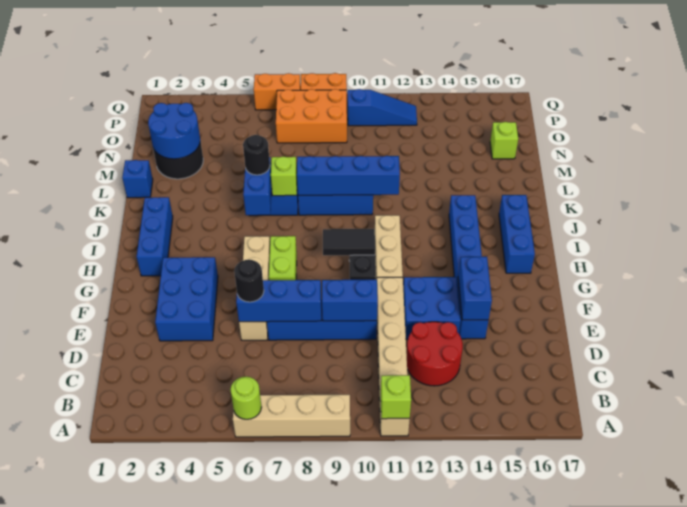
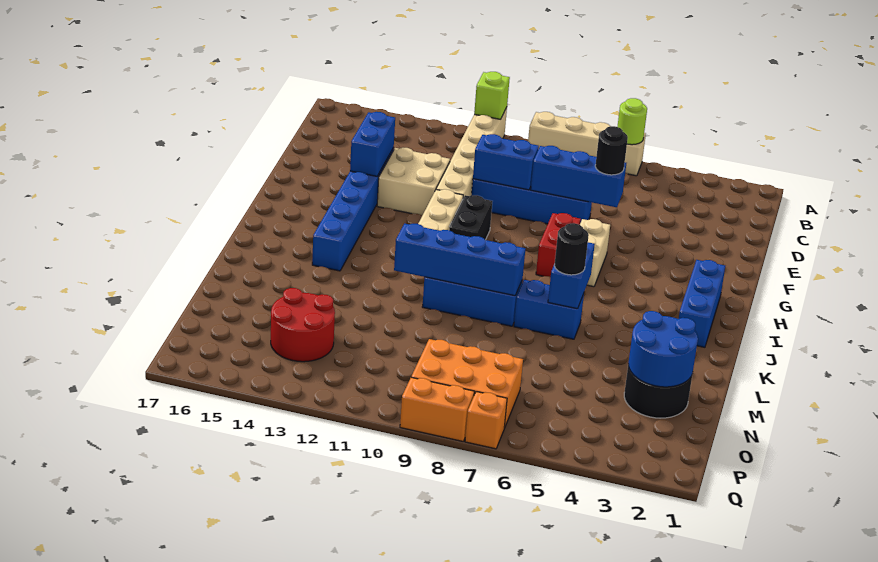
red round brick C12:D13 level 1 -> red round brick N13:O14 level 1
blue brick E3:G4 level 1 -> none
tan brick E6:H6 level 1 -> tan brick G6:H6 level 1
blue brick E12:F13 level 1 -> tan brick E12:F13 level 1
lime brick G7:H7 level 1 -> red brick G7:H7 level 1
black tile H9:H10 level 2 -> none
blue brick H16:J16 level 1 -> none
lime brick K7 level 2 -> none
blue brick L1 level 1 -> none
lime brick N16 level 1 -> none
blue slope P10:P12 level 1 top 10 -> none
orange brick Q6:Q7 level 1 -> orange brick Q7 level 1

